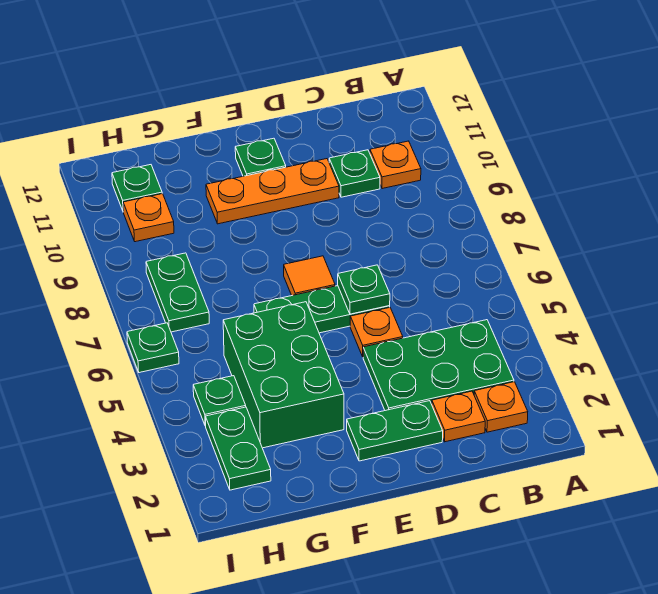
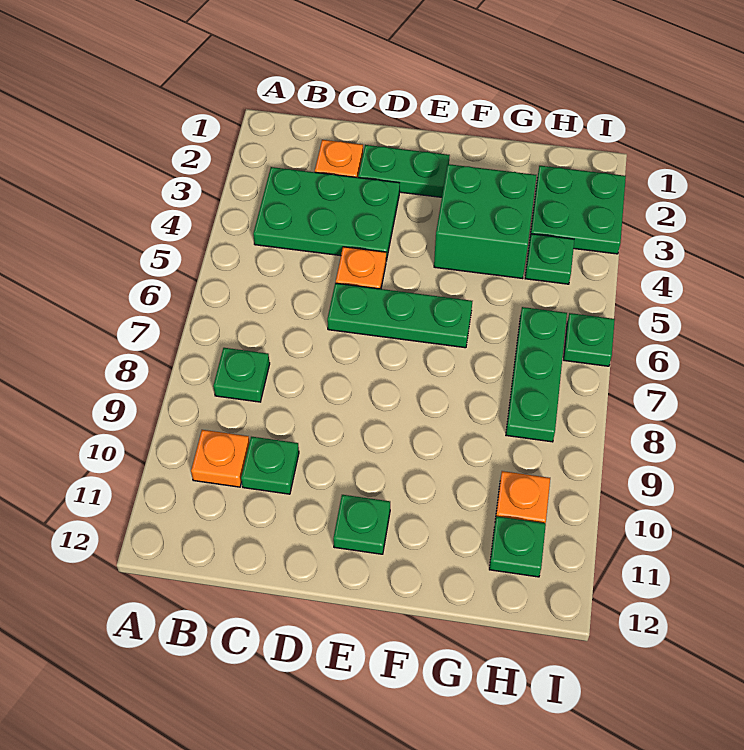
orange plate B2 level 1 -> none
green plate D6 level 2 -> green plate B8 level 1
orange plate D10:F10 level 1 -> none
orange tile E7 level 1 -> none
green brick F3:G5 level 1 -> green brick F3:G4 level 1
green plate H2:H3 level 1 -> green plate H2:I3 level 1
green plate H7:H8 level 1 -> green plate H6:H8 level 1

